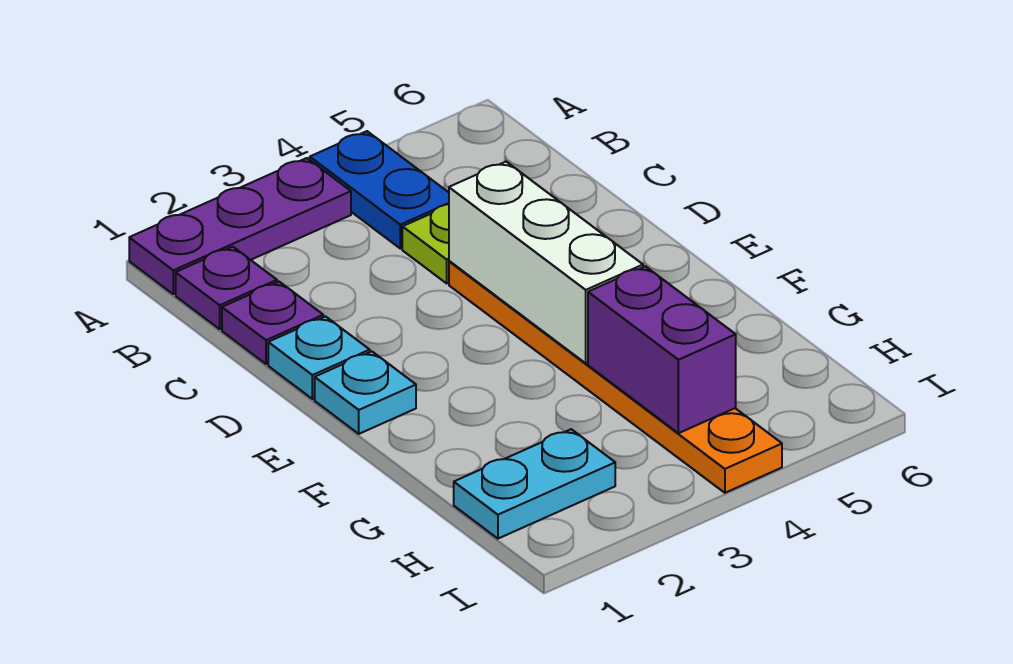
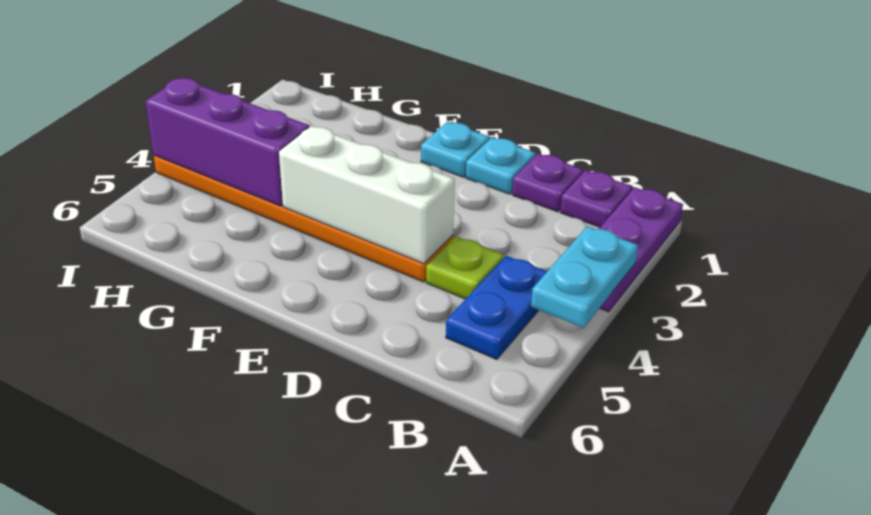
blue plate A4:B4 level 1 -> blue plate B4:B5 level 1
purple brick G4:H4 level 2 -> purple brick G4:I4 level 2
cyan plate H1:H2 level 1 -> cyan plate A3:A4 level 2

